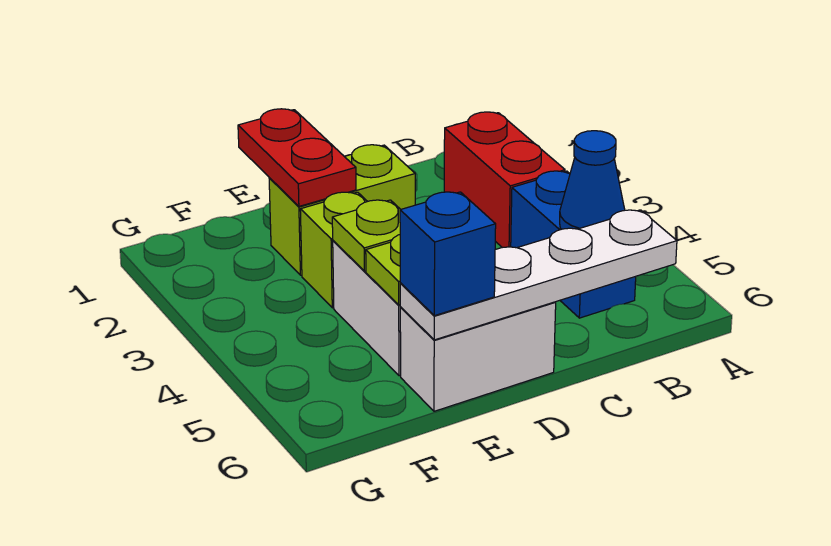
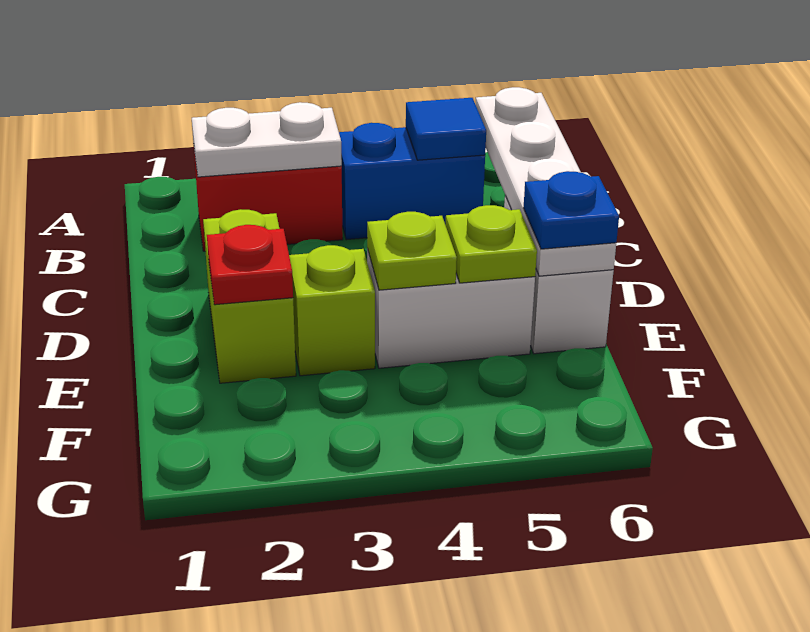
none -> white plate B2:B3 level 2
blue cone B5 level 2 -> blue tile B5 level 2
red plate E1:E2 level 2 -> red plate E2 level 2
blue brick E6 level 3 -> blue plate E6 level 3

